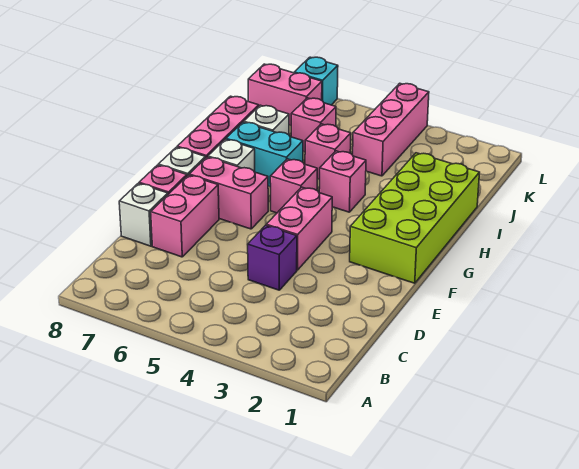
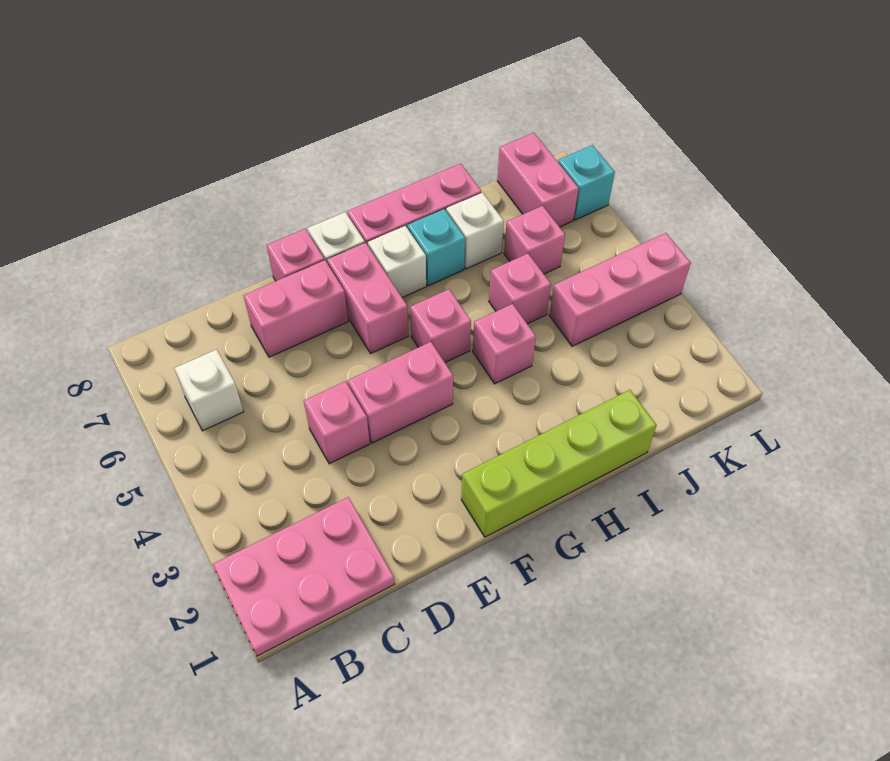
none -> pink plate A1:C2 level 1
purple brick D4 level 1 -> pink brick D4 level 1
white brick D8 level 1 -> white brick B6 level 1
lime brick F1:I2 level 1 -> lime brick F1:I1 level 1
cyan brick H6:H7 level 1 -> cyan brick H7 level 1

